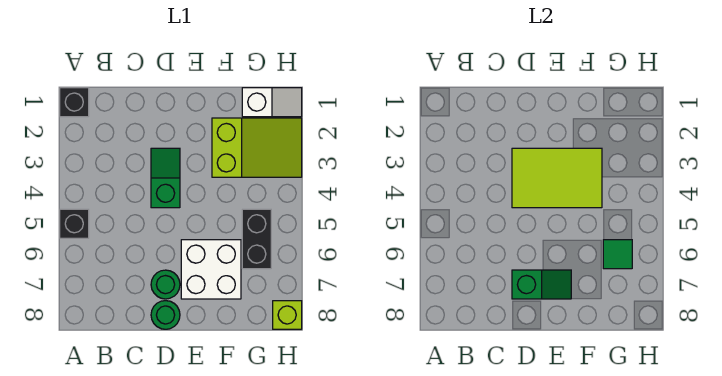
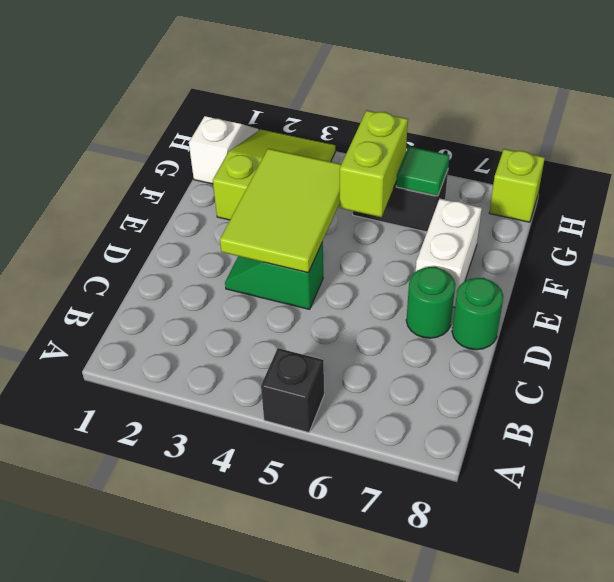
black brick A1 level 1 -> none
green slope D7:E7 level 2 top D -> none
white brick E6:F7 level 1 -> white brick E7:F7 level 1
none -> lime brick F5:G5 level 2

